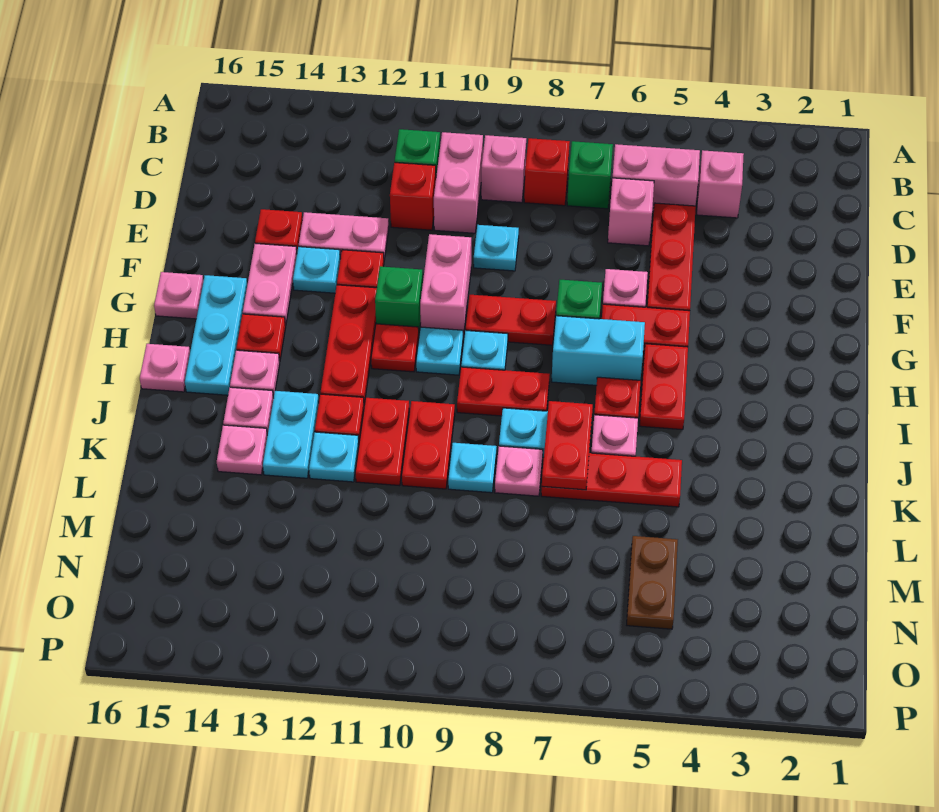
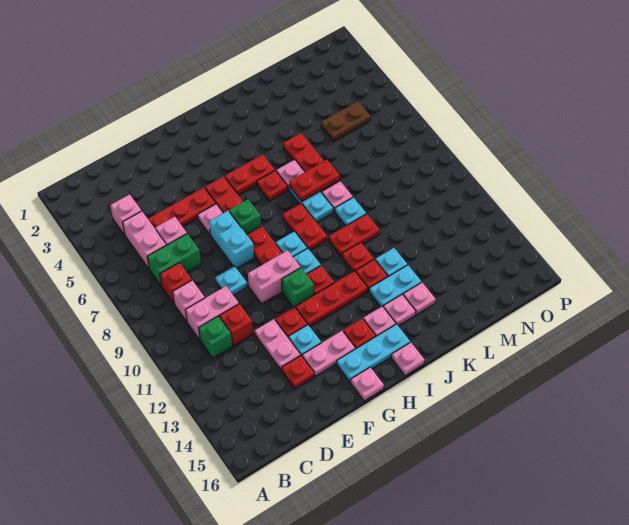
green brick C7 level 1 -> green brick C7:D7 level 1
cyan brick H6:H7 level 1 -> cyan brick F7:F8 level 1
red plate J11:K11 level 1 -> red plate J11 level 1

